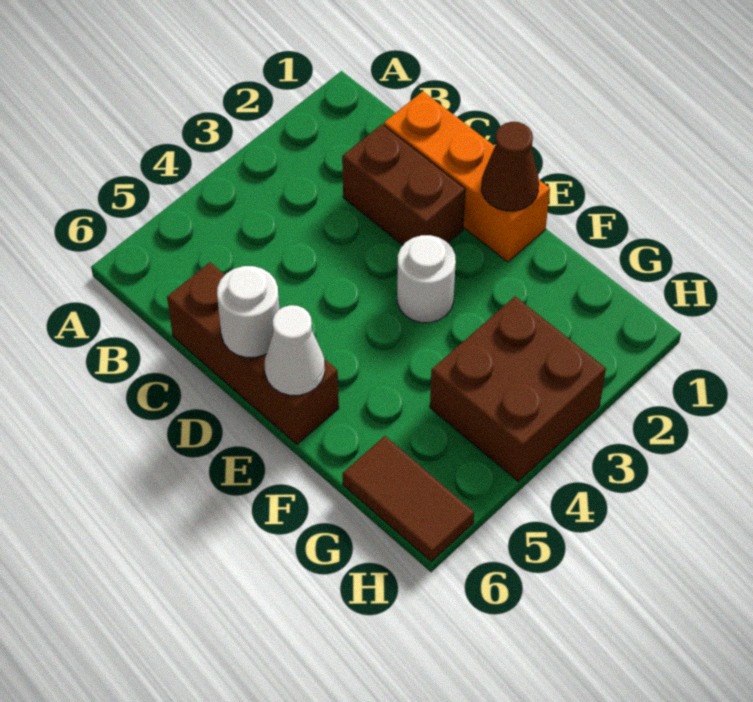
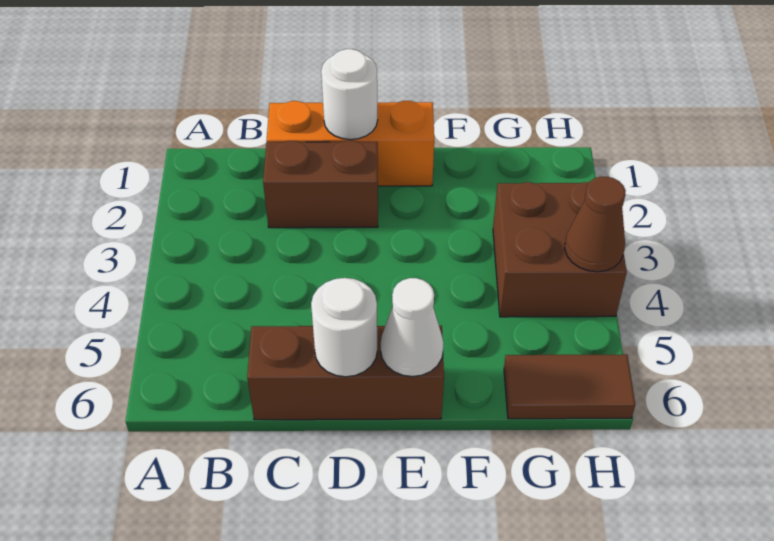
brown cone E1 level 2 -> brown cone H4 level 2
white round brick E3 level 1 -> white round brick D1 level 2

